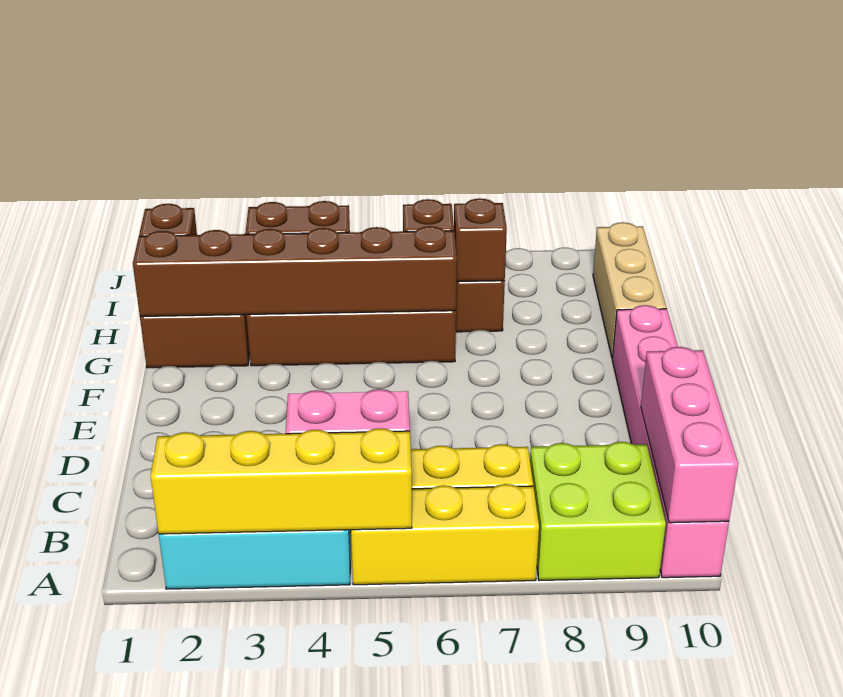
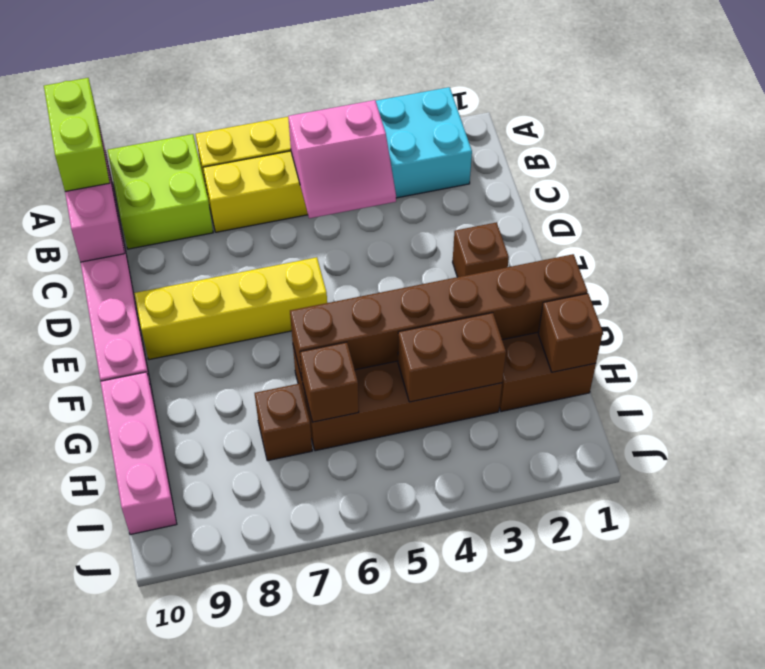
yellow brick A2:A5 level 2 -> yellow brick E6:E9 level 1
none -> lime brick A10:B10 level 3
tan brick G10:I10 level 1 -> pink brick G10:I10 level 1
brown brick H7 level 2 -> brown brick E2 level 1

